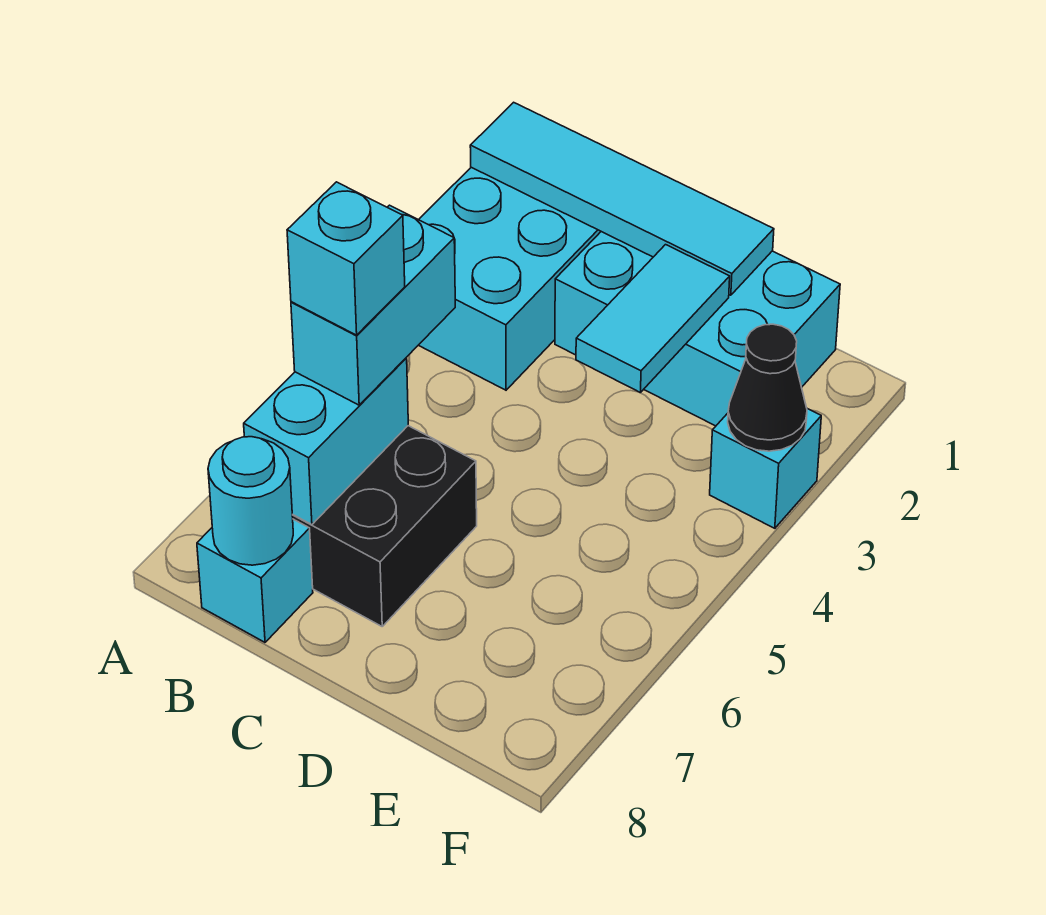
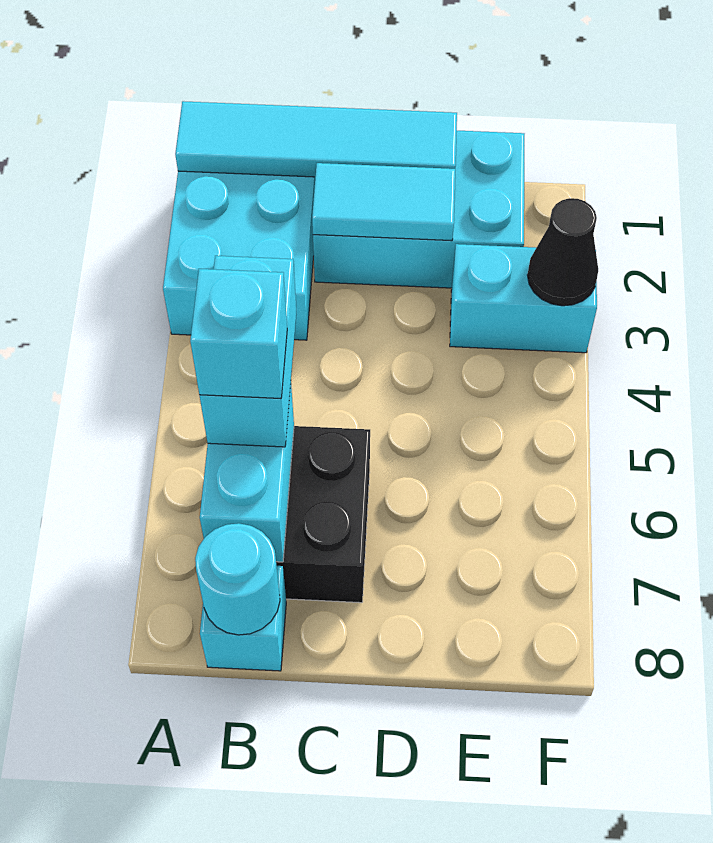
cyan tile D2:D3 level 2 -> cyan tile C2:D2 level 2
cyan brick F3 level 1 -> cyan brick E3:F3 level 1

